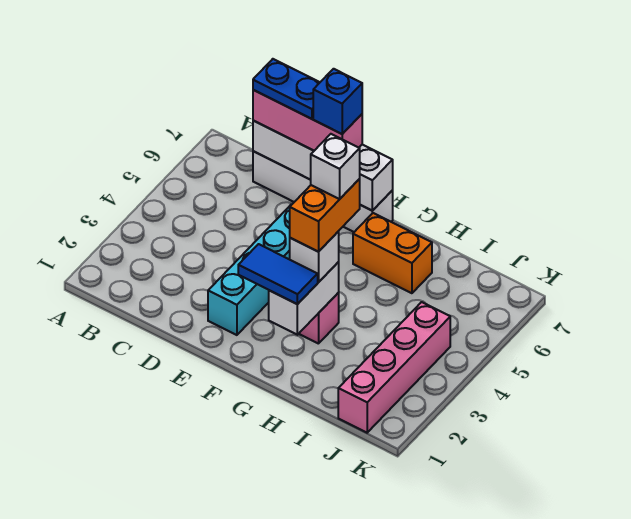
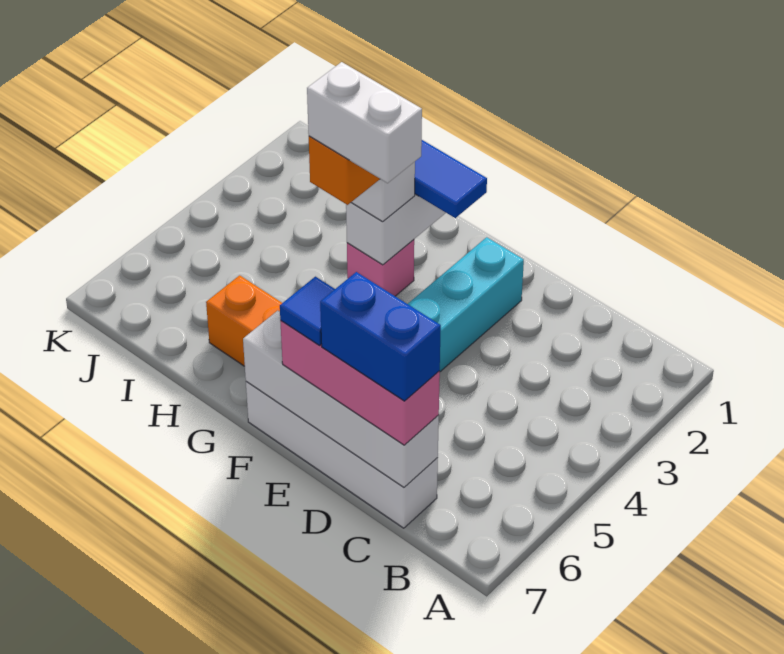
blue plate C7:D7 level 4 -> blue brick C7:D7 level 4
blue brick E7 level 4 -> blue tile E7 level 4
white brick G4 level 5 -> white brick F4:G4 level 5
pink brick J1:J4 level 1 -> none

